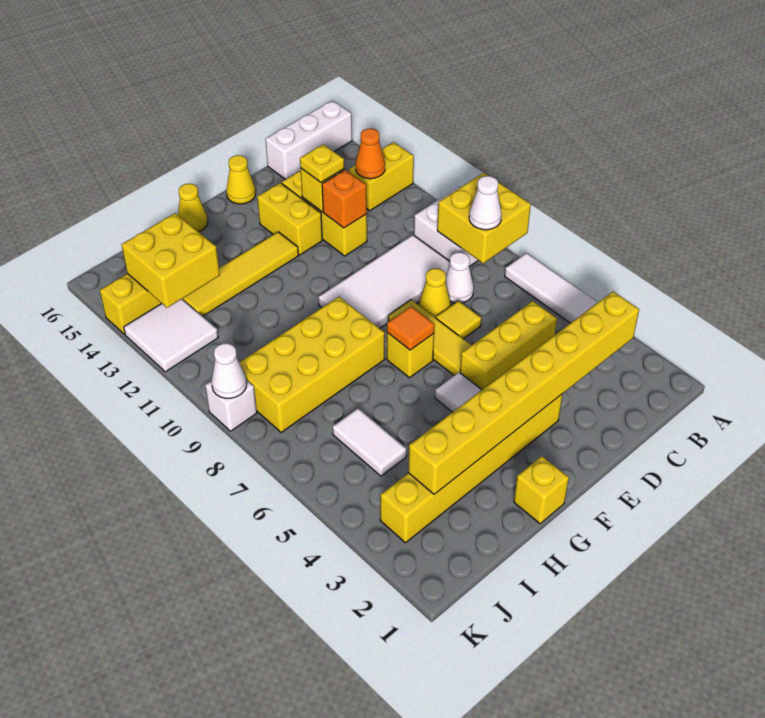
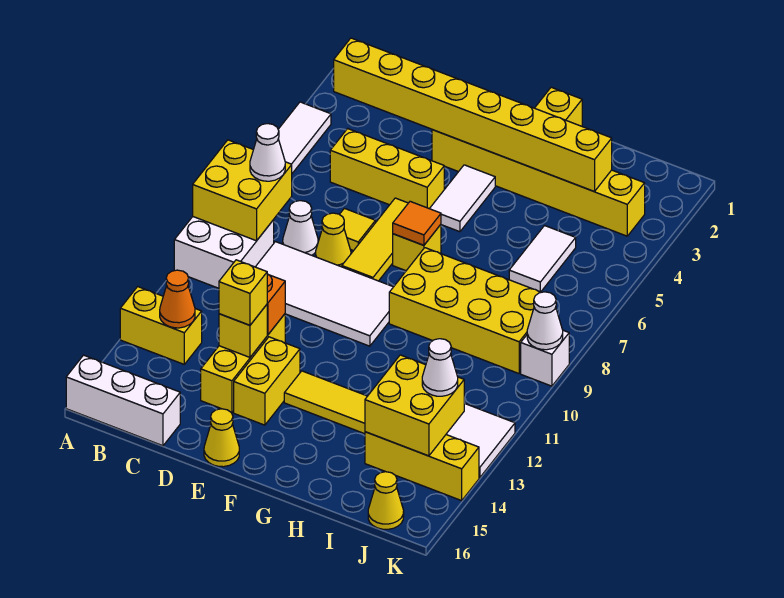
yellow plate D13 level 3 -> yellow brick D13 level 3
yellow cone G16 level 1 -> yellow cone J16 level 1
none -> white cone J13 level 3

